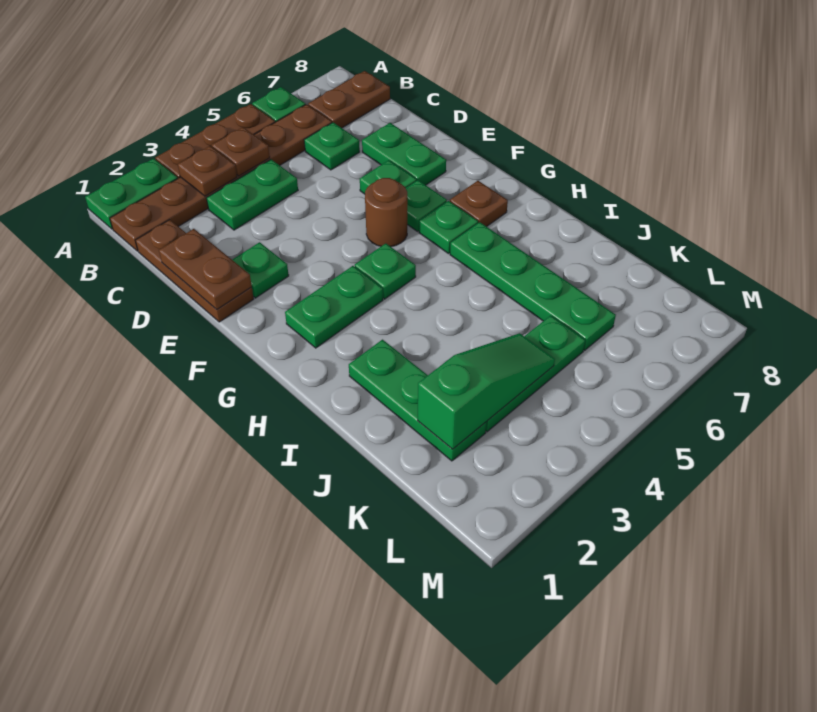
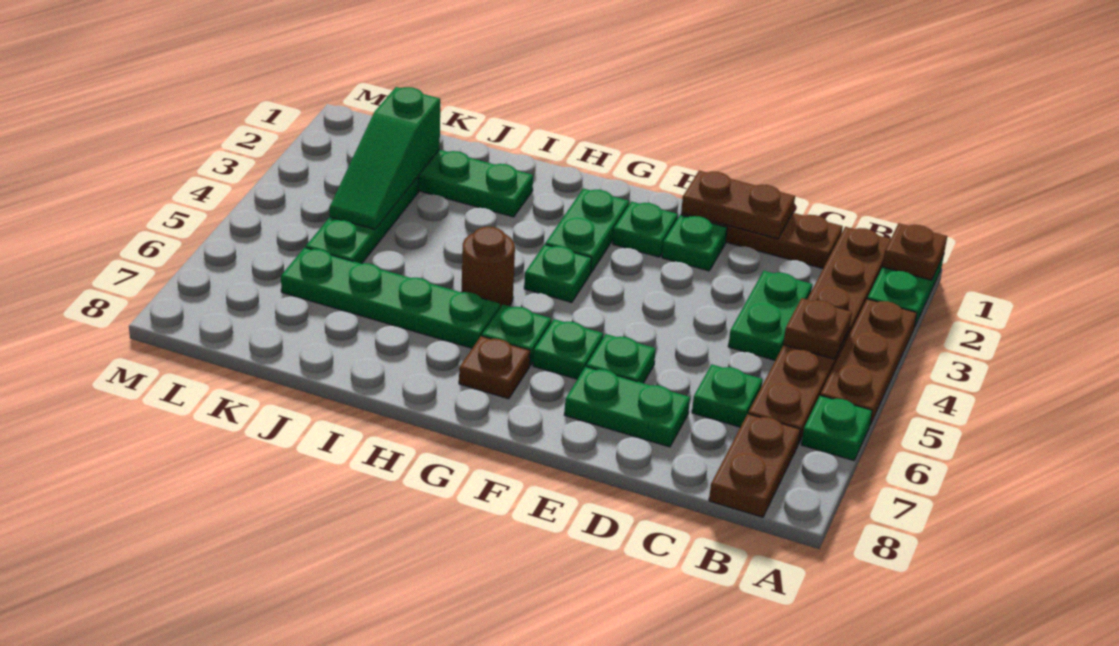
brown plate B3 level 2 -> brown plate A1 level 2
none -> green plate F2 level 1
brown round brick F5 level 1 -> brown round brick H5 level 1

